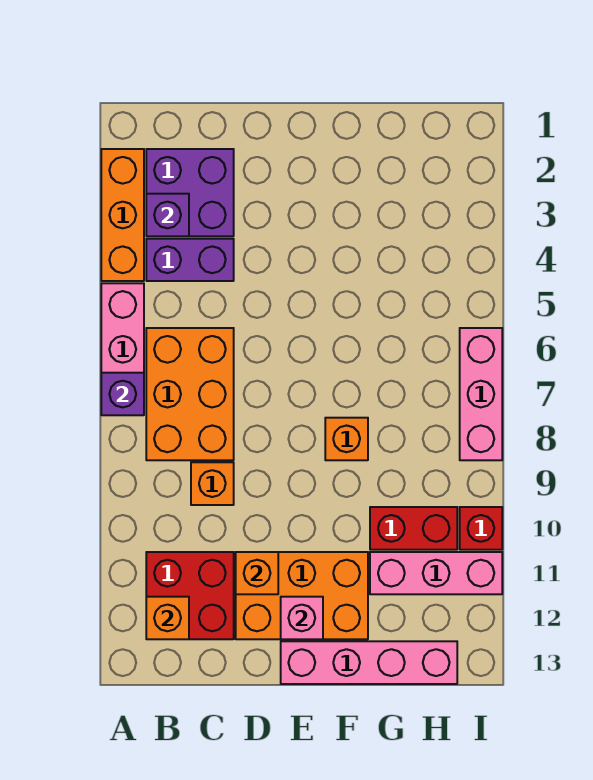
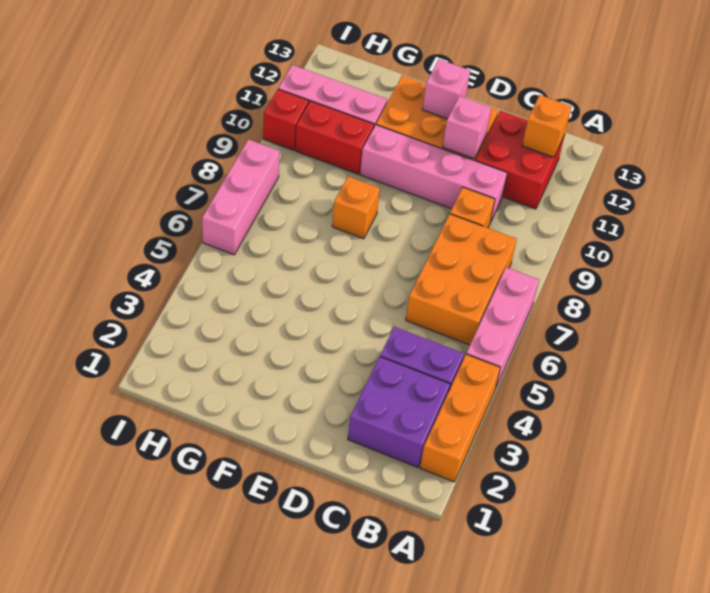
purple brick A7 level 2 -> none
purple brick B3 level 2 -> none
orange brick D11 level 2 -> pink brick D11 level 2
pink brick E13:H13 level 1 -> pink brick C10:F10 level 1

